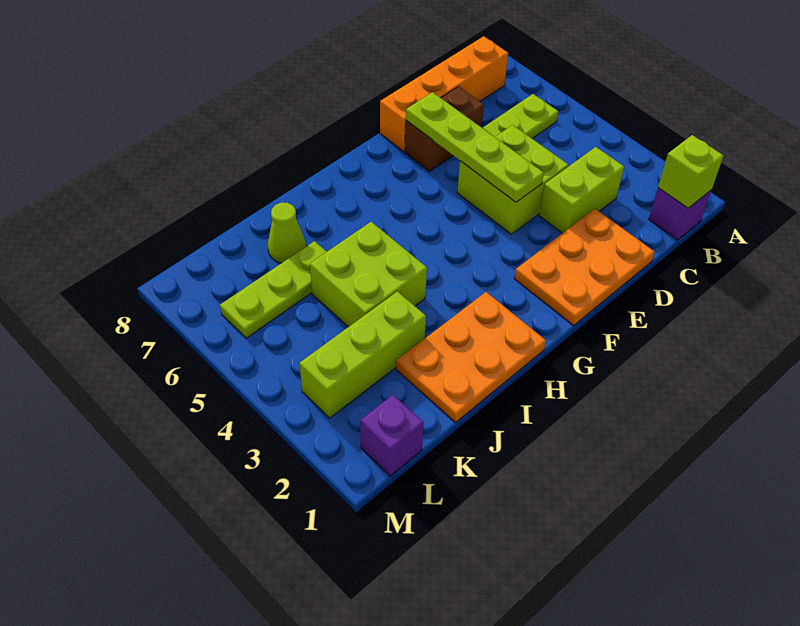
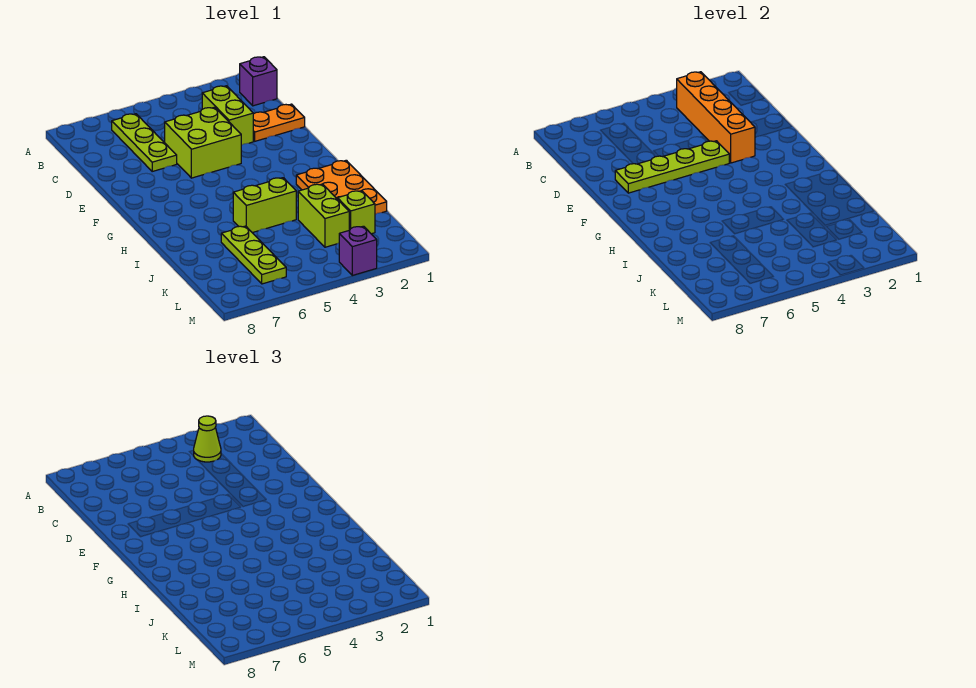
lime brick B1 level 2 -> lime brick K2 level 1
orange brick B8:E8 level 1 -> orange brick B3:E3 level 2
orange plate D1:F2 level 1 -> orange plate D1:D2 level 1
brown brick D7:E7 level 1 -> none
lime brick I4:J5 level 1 -> lime brick I4:I5 level 1
lime brick J3:L3 level 1 -> lime brick J3:K3 level 1
lime cone J7 level 1 -> lime cone B3 level 3
purple brick L1 level 1 -> purple brick M3 level 1

